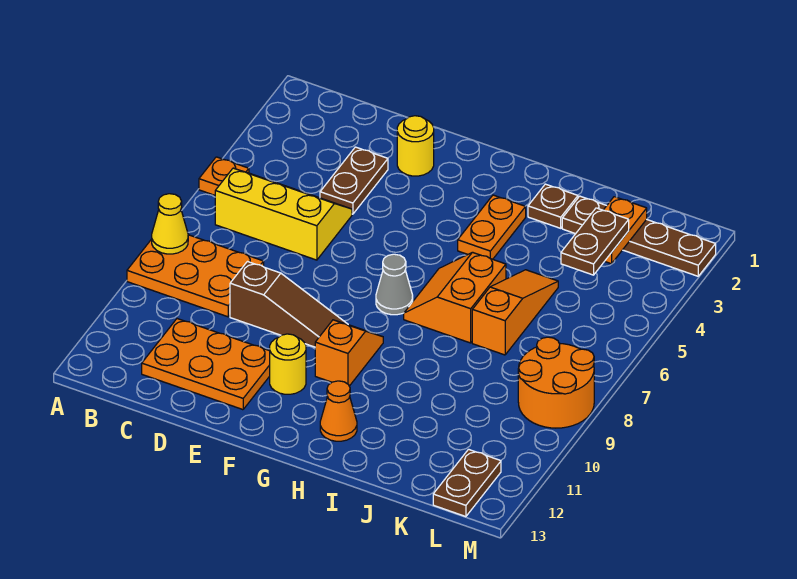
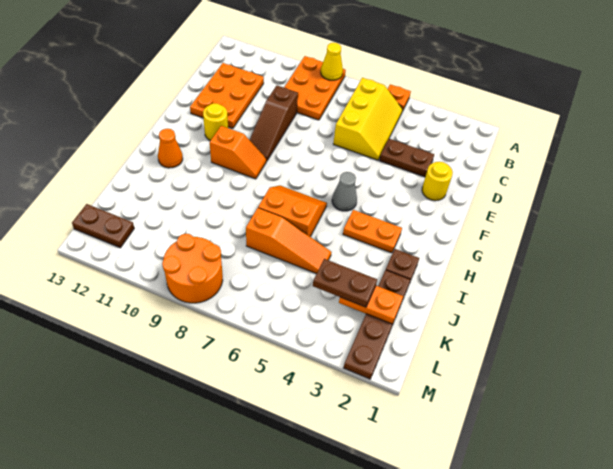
grey cone G7 level 1 -> grey cone G5 level 1

